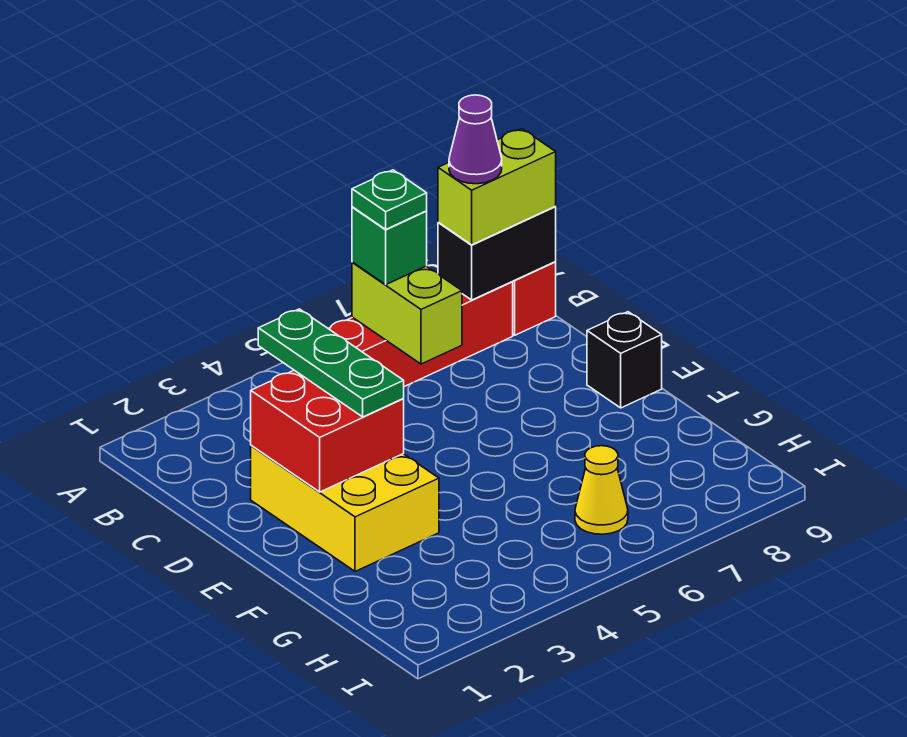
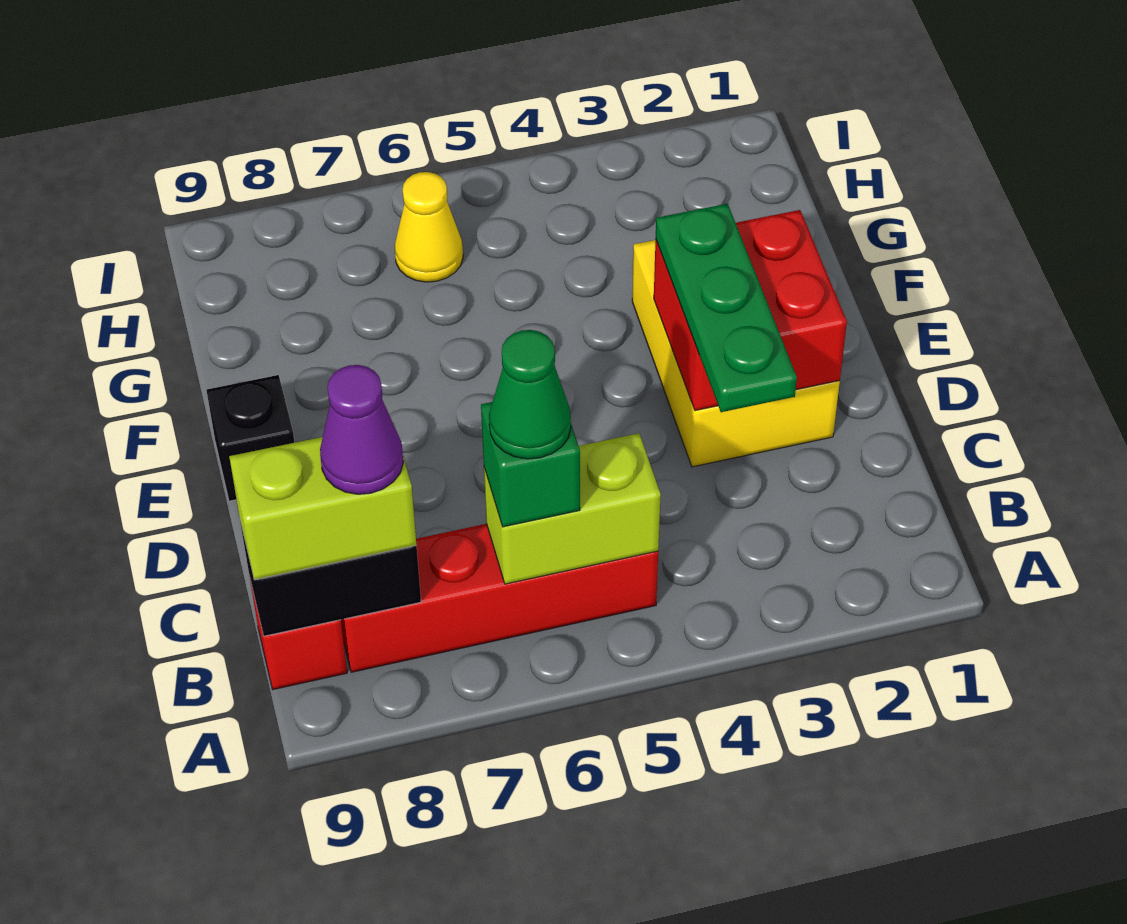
lime brick B6:C6 level 2 -> lime brick B5:B6 level 2
green plate B6 level 4 -> green cone B6 level 4

